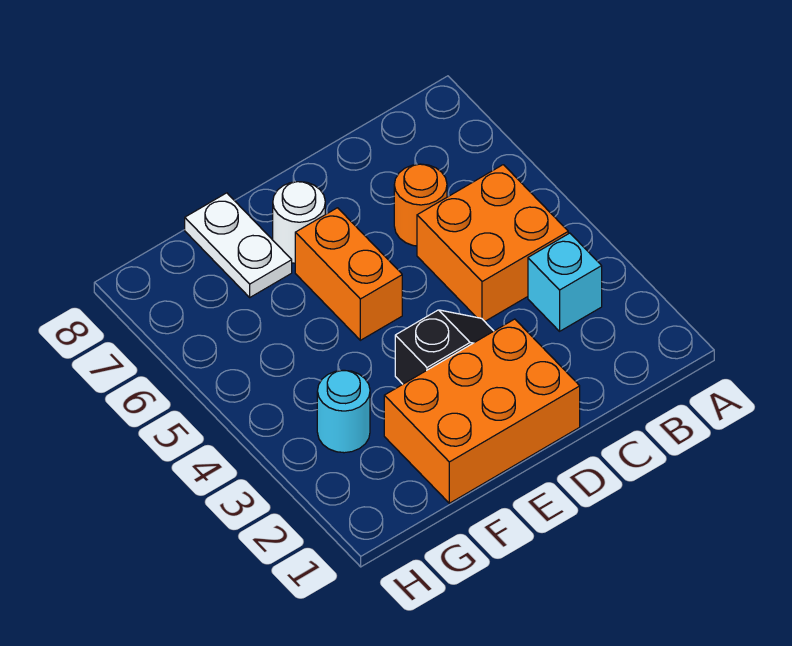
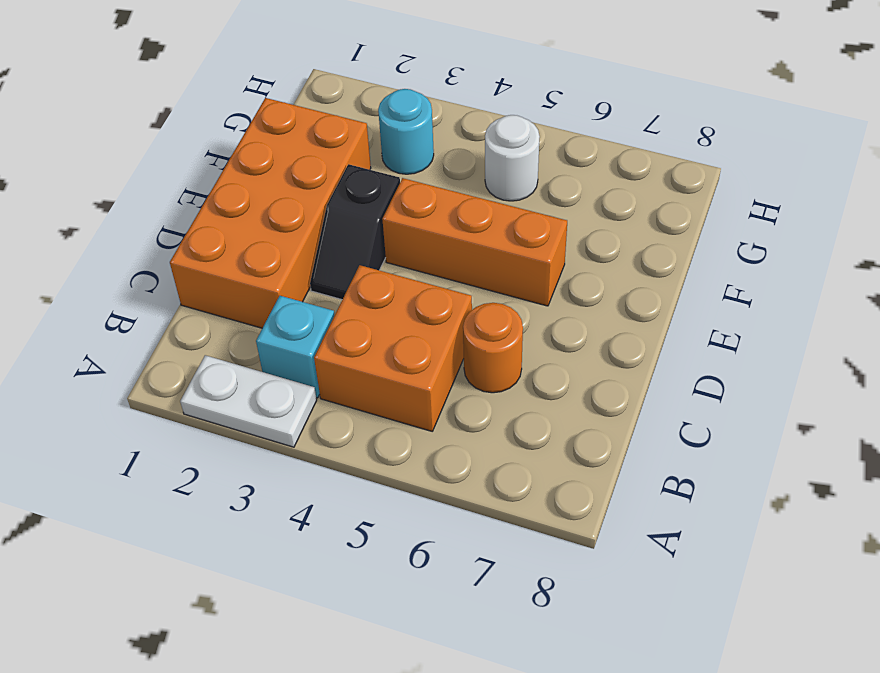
orange brick D1:F2 level 1 -> orange brick C1:F2 level 1
orange brick E5:E6 level 1 -> orange brick E4:E6 level 1
white round brick E7 level 1 -> white round brick G5 level 1
white plate F7:F8 level 1 -> white plate A2:A3 level 1

